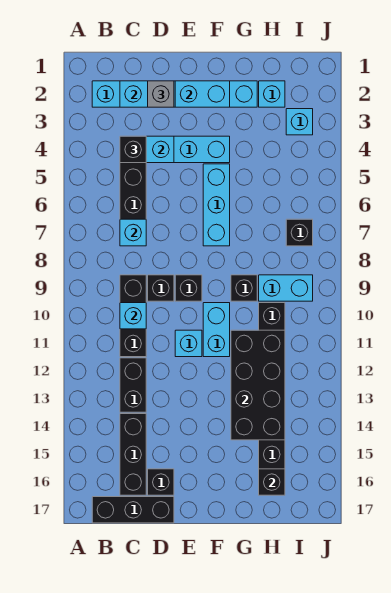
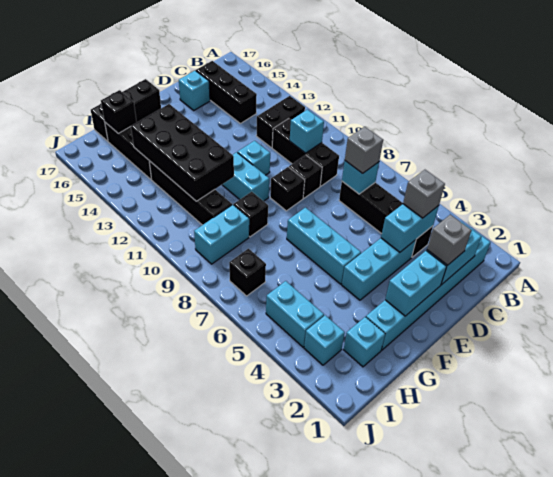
black brick B17:D17 level 1 -> black brick F17:H17 level 1
black brick C4 level 3 -> grey brick C4 level 3
none -> grey brick C7 level 3
black brick C12:C13 level 1 -> black brick B12:C12 level 1
black brick D16 level 1 -> cyan brick D16 level 1
none -> cyan brick I4:I5 level 1

